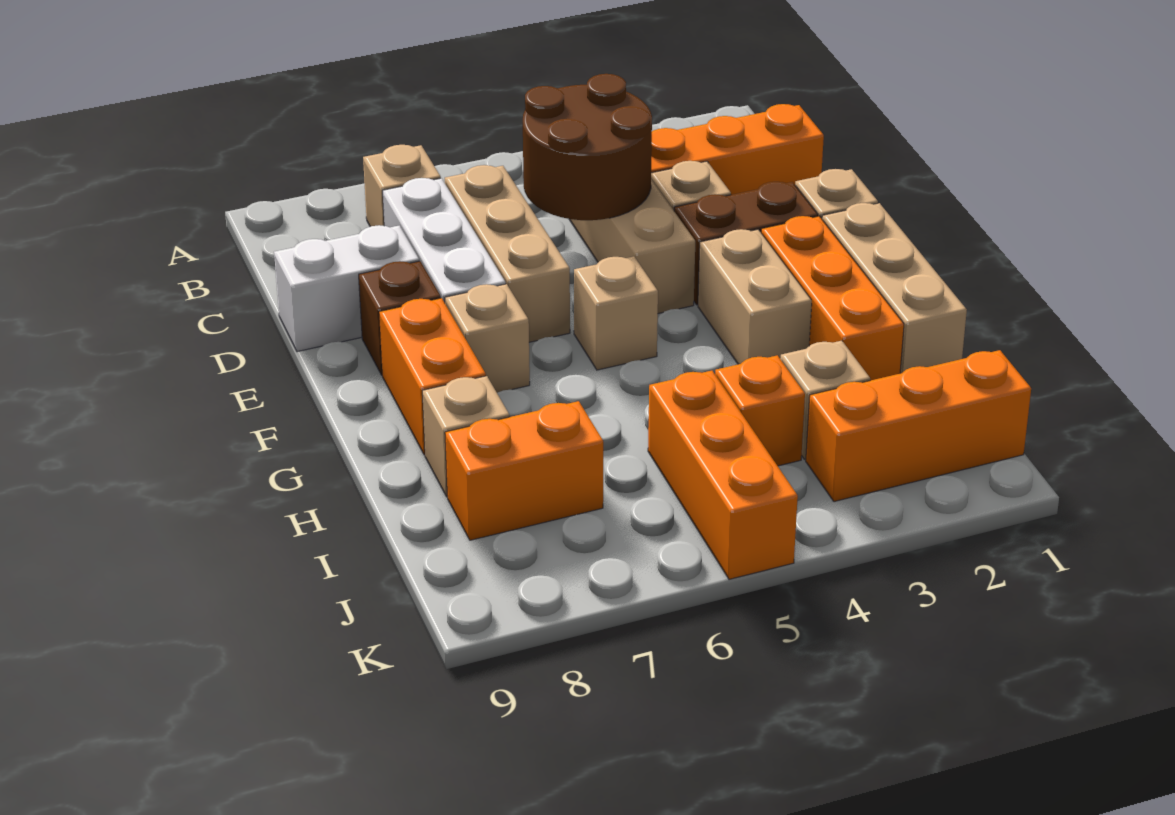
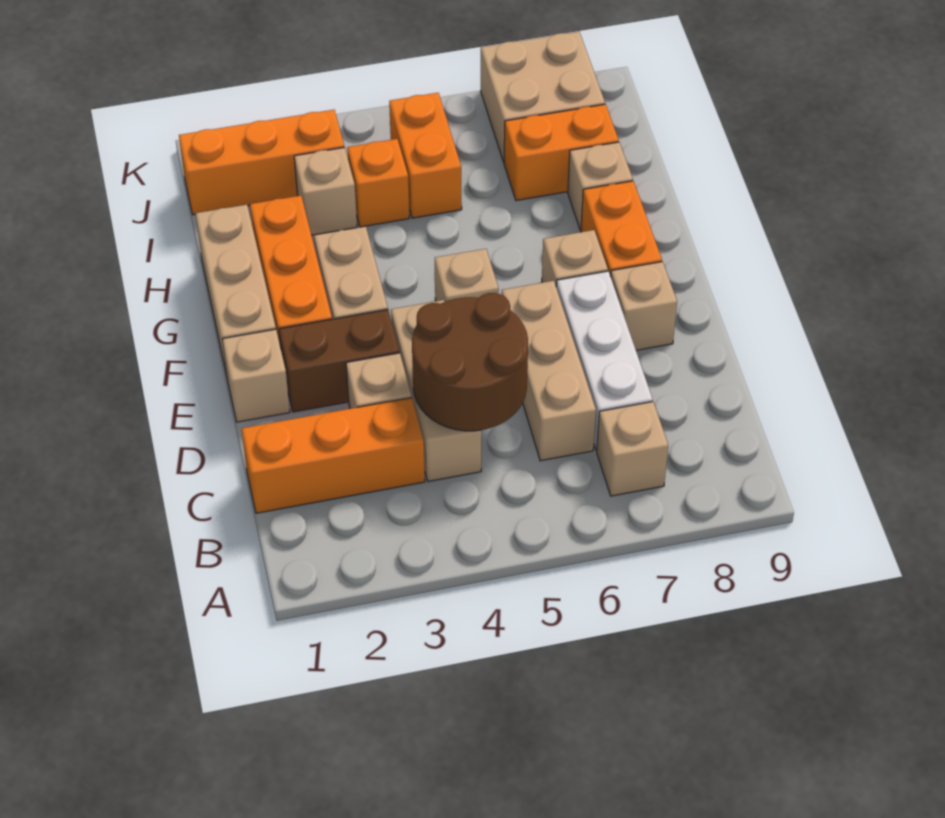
white brick D8:D9 level 1 -> none
brown brick E8 level 1 -> tan brick E8 level 1
orange brick I5:K5 level 1 -> orange brick I5:J5 level 1
none -> tan brick J7:K8 level 1

